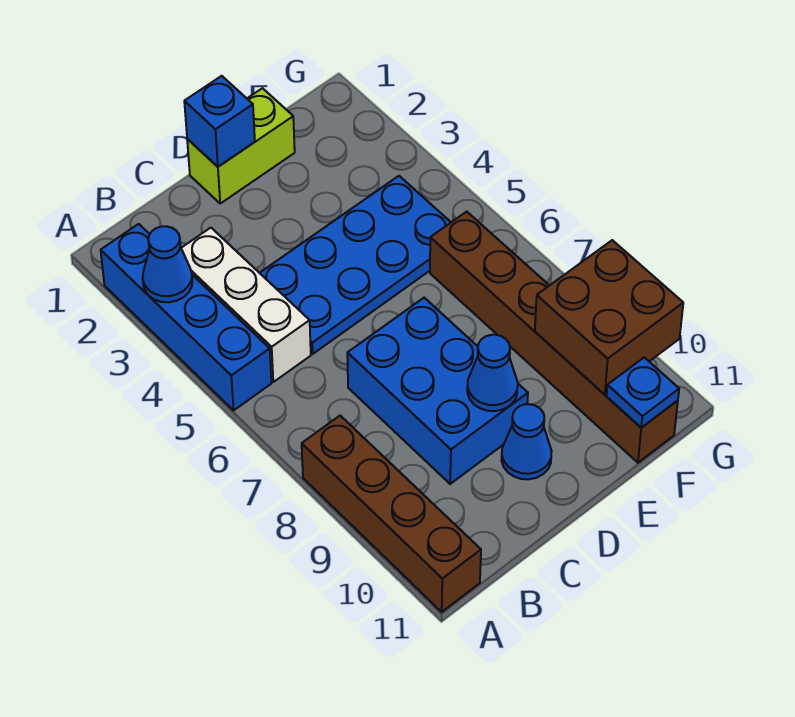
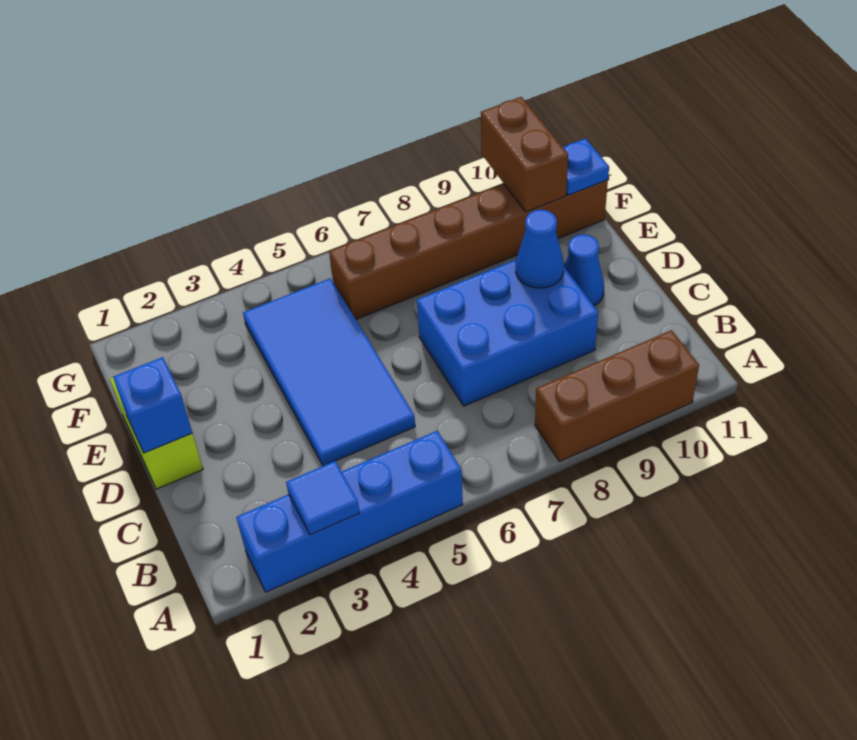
blue cone A3 level 2 -> blue tile A3 level 2
brown brick A8:A11 level 1 -> brown brick A8:A10 level 1
white brick B3:B5 level 1 -> none
blue plate C4:F5 level 1 -> blue tile C4:F5 level 1
brown brick F9:G10 level 2 -> brown brick F10:G10 level 2

